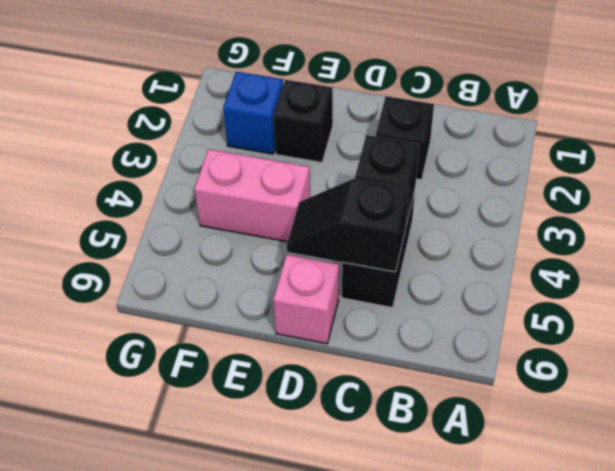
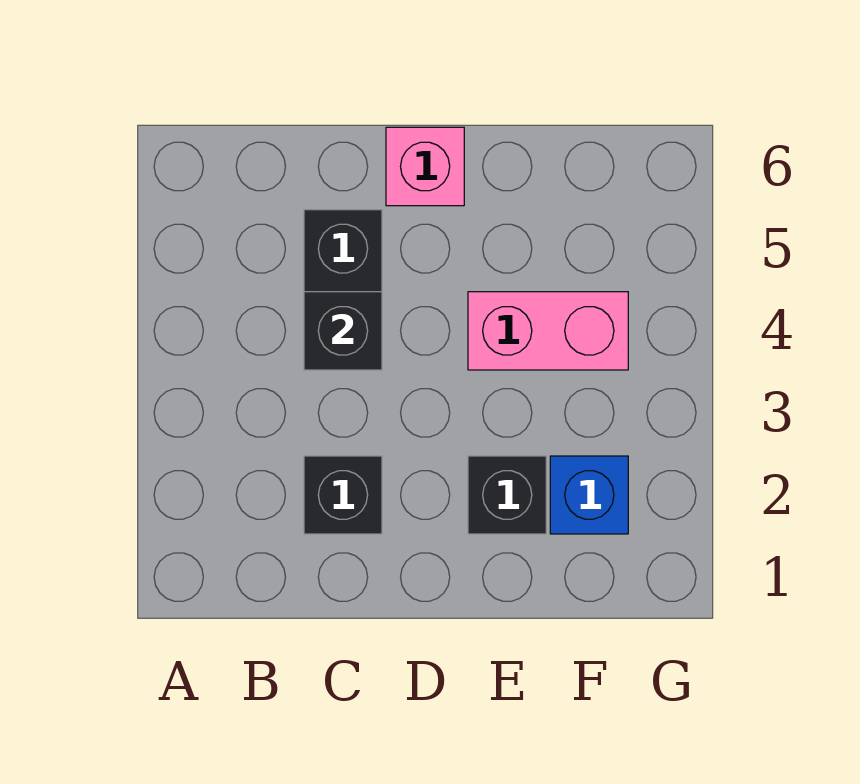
black slope C5:D5 level 2 top C -> none

